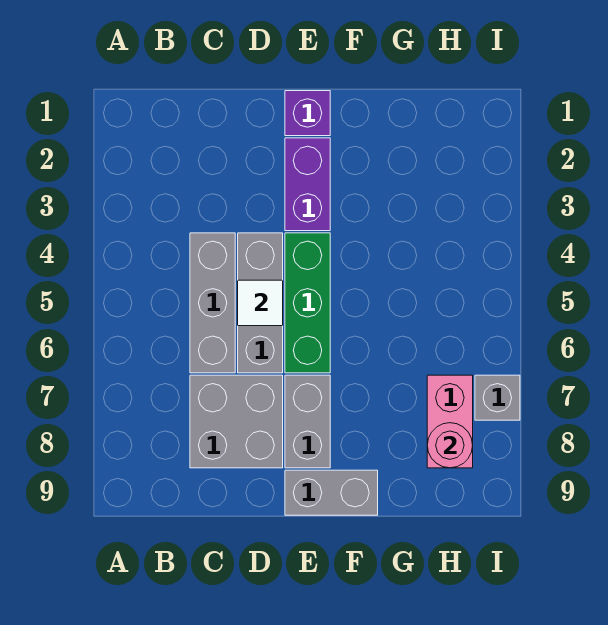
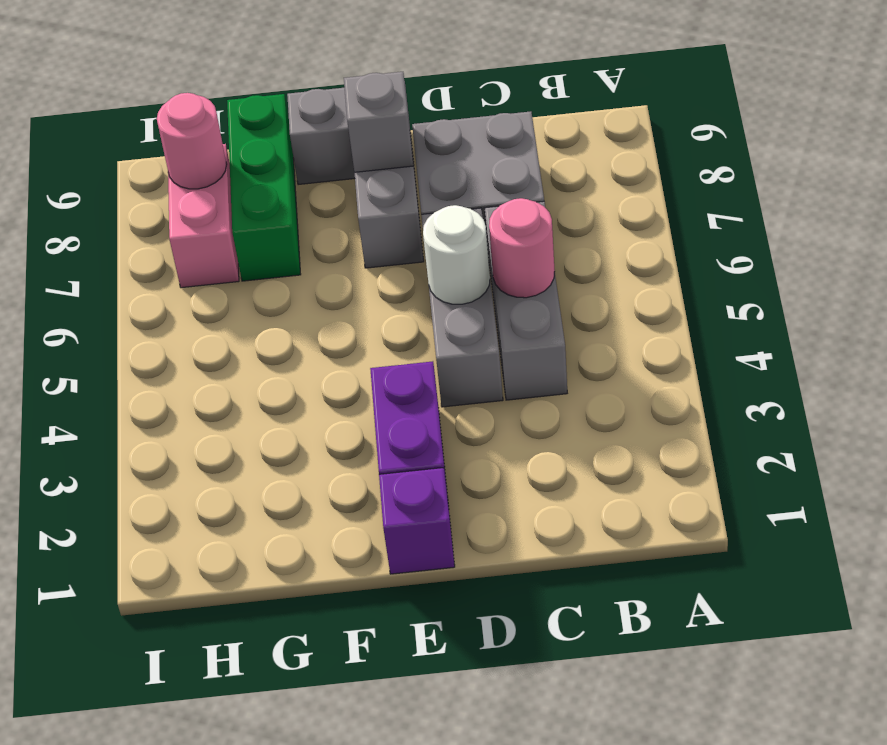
none -> pink round brick C5 level 2
white tile D5 level 2 -> white round brick D5 level 2
green brick E4:E6 level 1 -> green brick G7:G9 level 1
grey brick I7 level 1 -> grey brick E8 level 2

